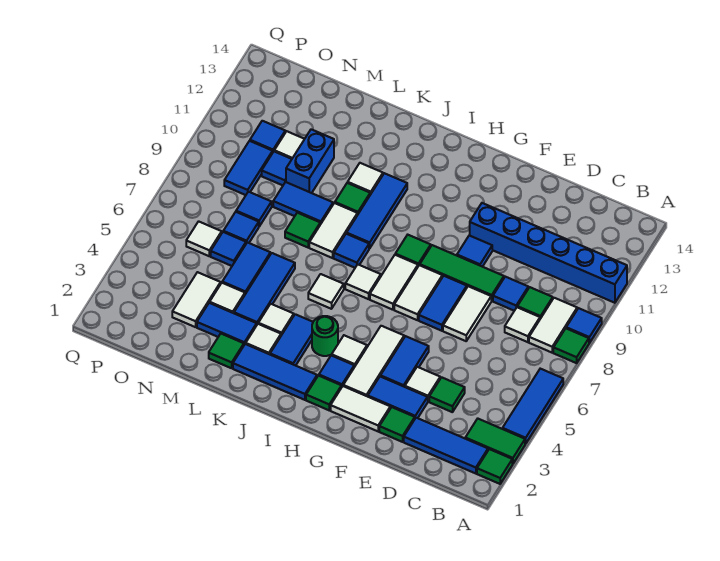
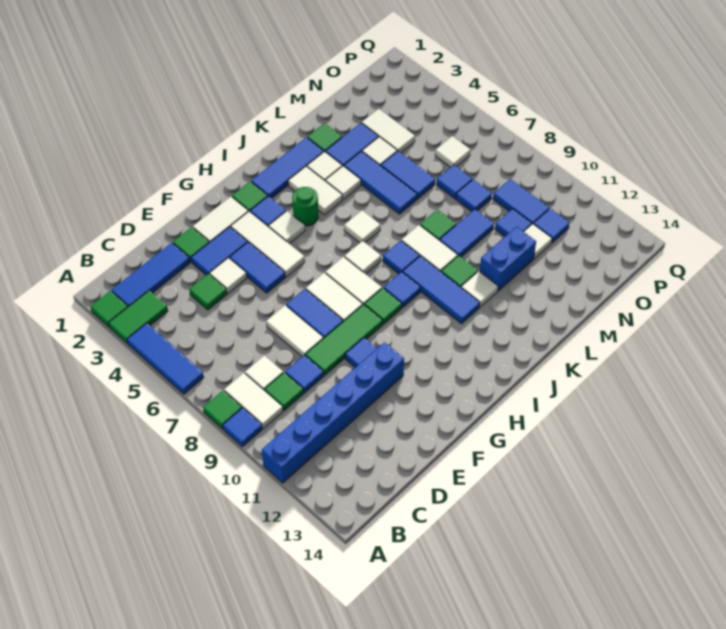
blue tile J3:J4 level 1 -> white tile J3:J4 level 1
blue brick M10:M11 level 1 -> blue brick L11:M11 level 1
blue tile N6 level 1 -> blue tile I9 level 1

